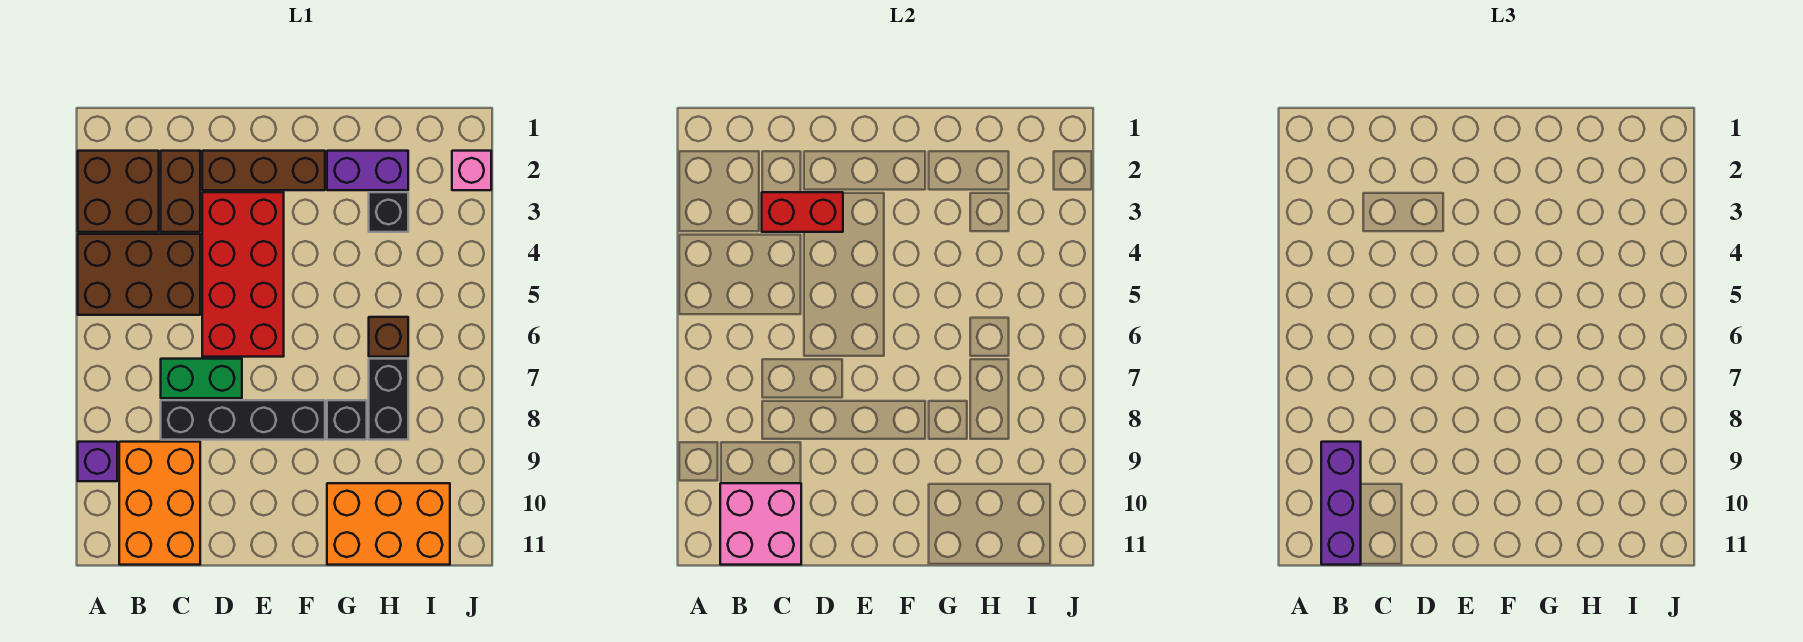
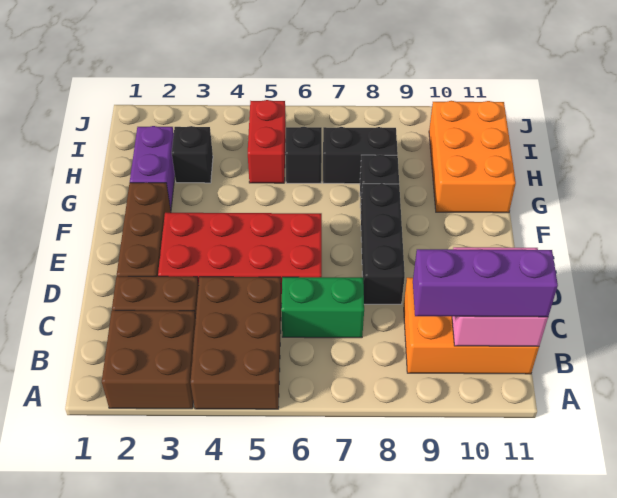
purple brick A9 level 1 -> none
red brick C3:D3 level 2 -> red brick H5:I5 level 1
green brick C7:D7 level 1 -> green brick C6:C7 level 1
black brick C8:F8 level 1 -> black brick D8:F8 level 1
brown brick H6 level 1 -> black brick H6 level 1
pink brick J2 level 1 -> none

